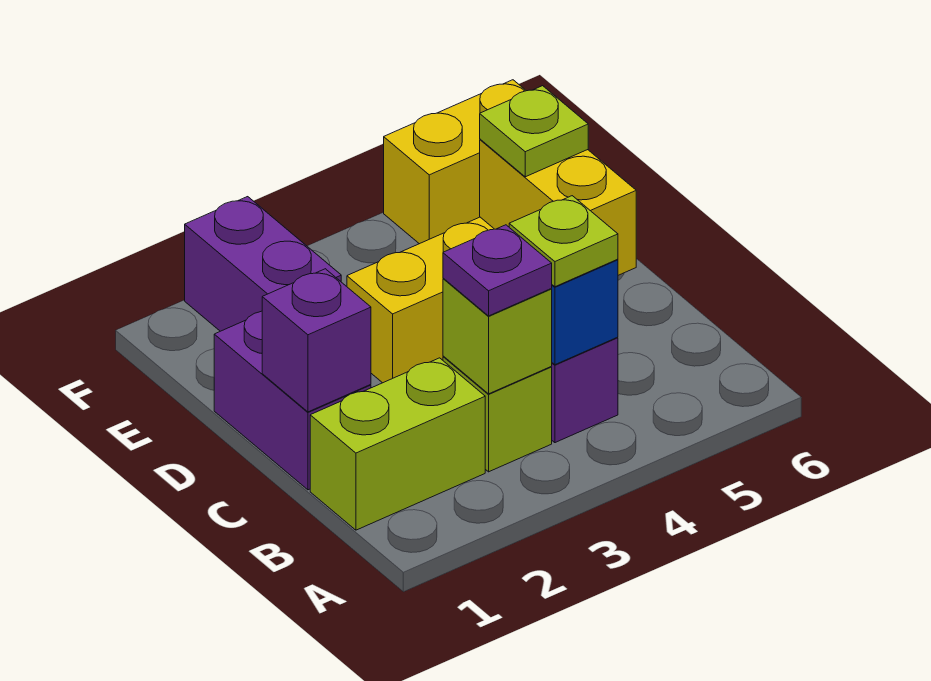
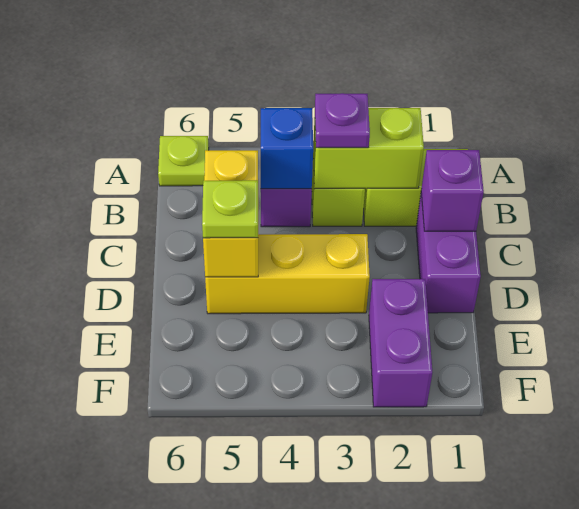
lime brick B3 level 2 -> lime brick B2:B3 level 2
lime plate B4 level 3 -> lime plate A6 level 1
yellow brick F5:F6 level 1 -> none

